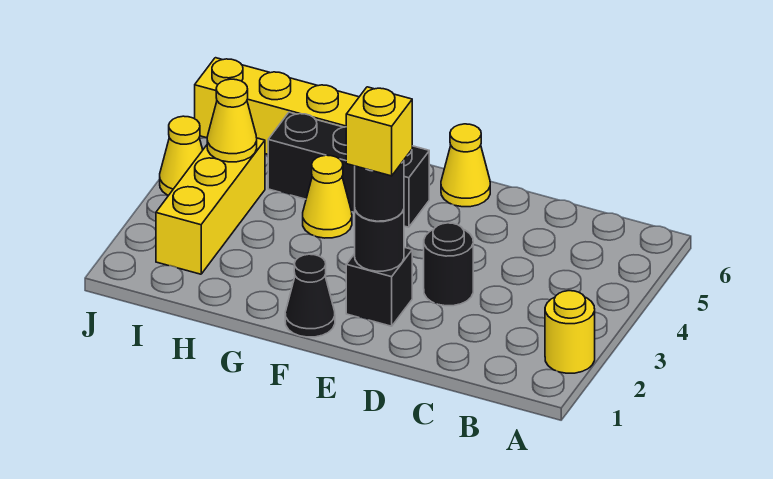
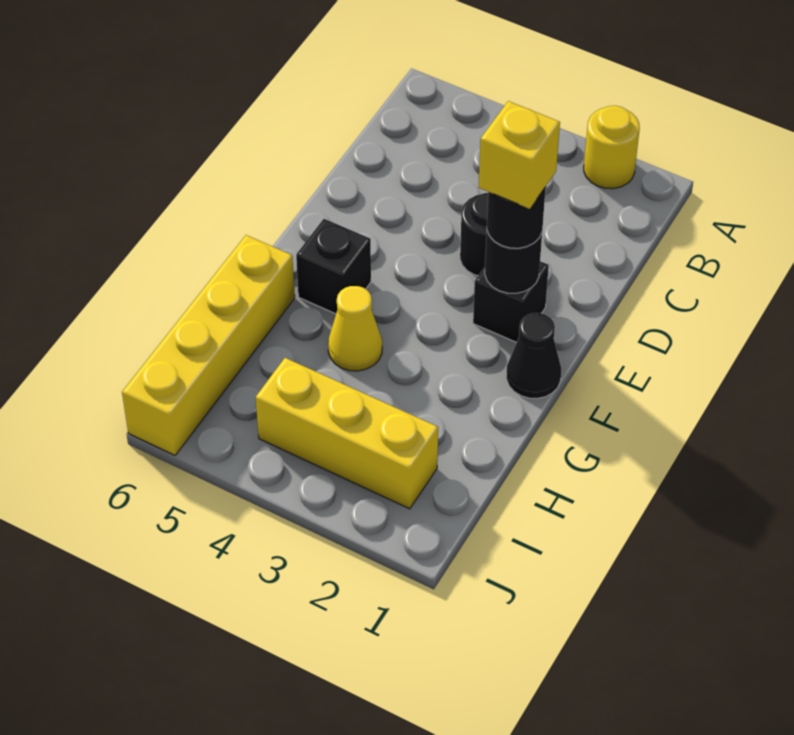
yellow cone E6 level 1 -> none
black brick F5:H5 level 1 -> black brick F5 level 1
yellow cone I4 level 2 -> none
yellow cone J4 level 1 -> none

